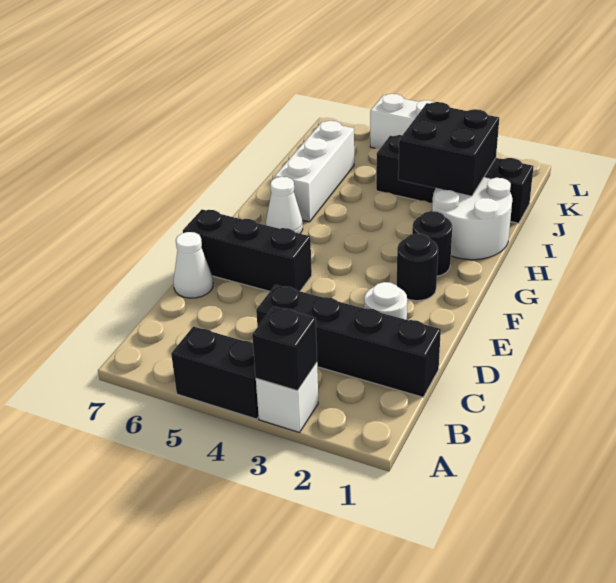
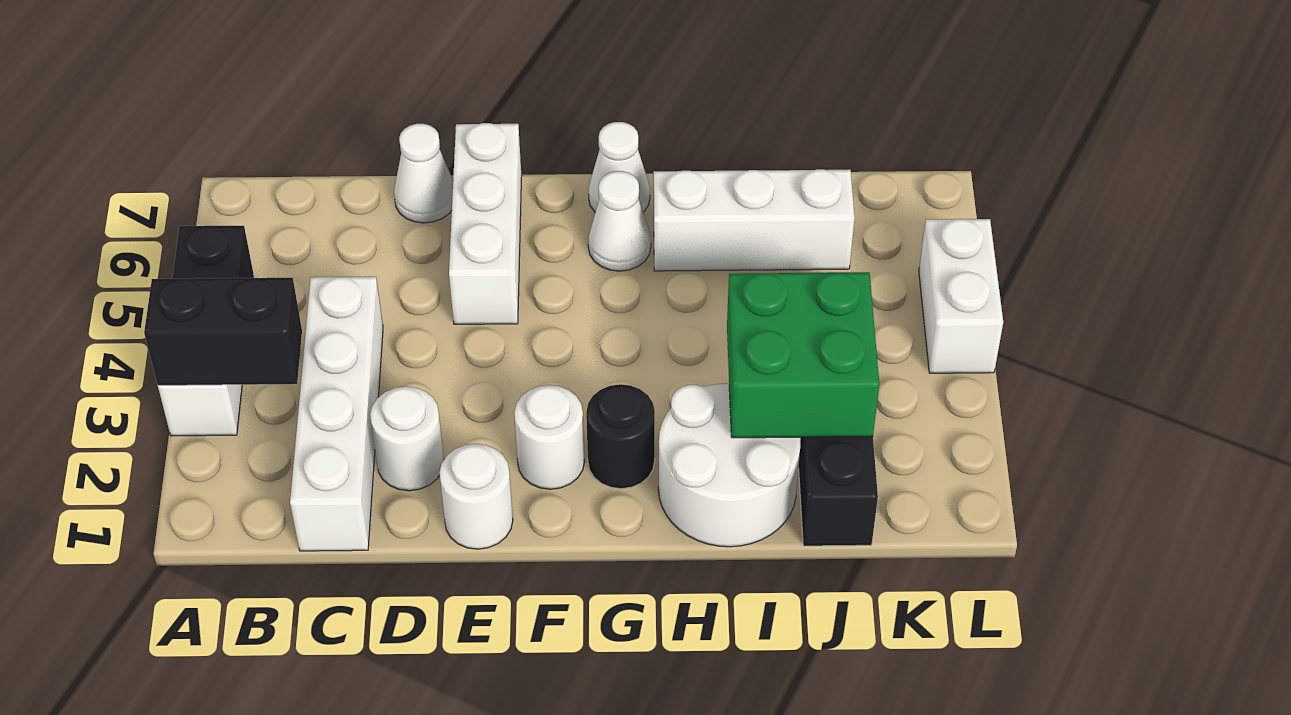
black brick A3 level 2 -> black brick A3:B3 level 2
black brick C1:C4 level 1 -> white brick C1:C4 level 1
none -> white round brick E1 level 1
black brick E5:E7 level 1 -> white brick E5:E7 level 1
black round brick F2 level 1 -> white round brick F2 level 1
none -> white cone G7 level 1
black brick I2:J3 level 2 -> green brick I2:J3 level 2

